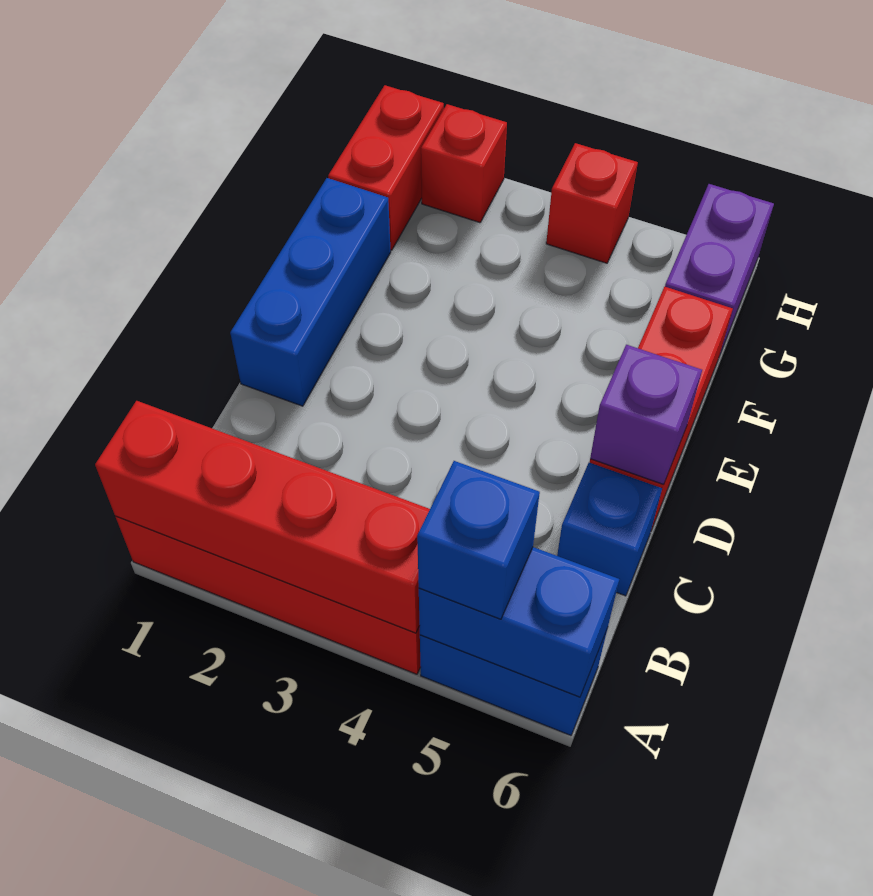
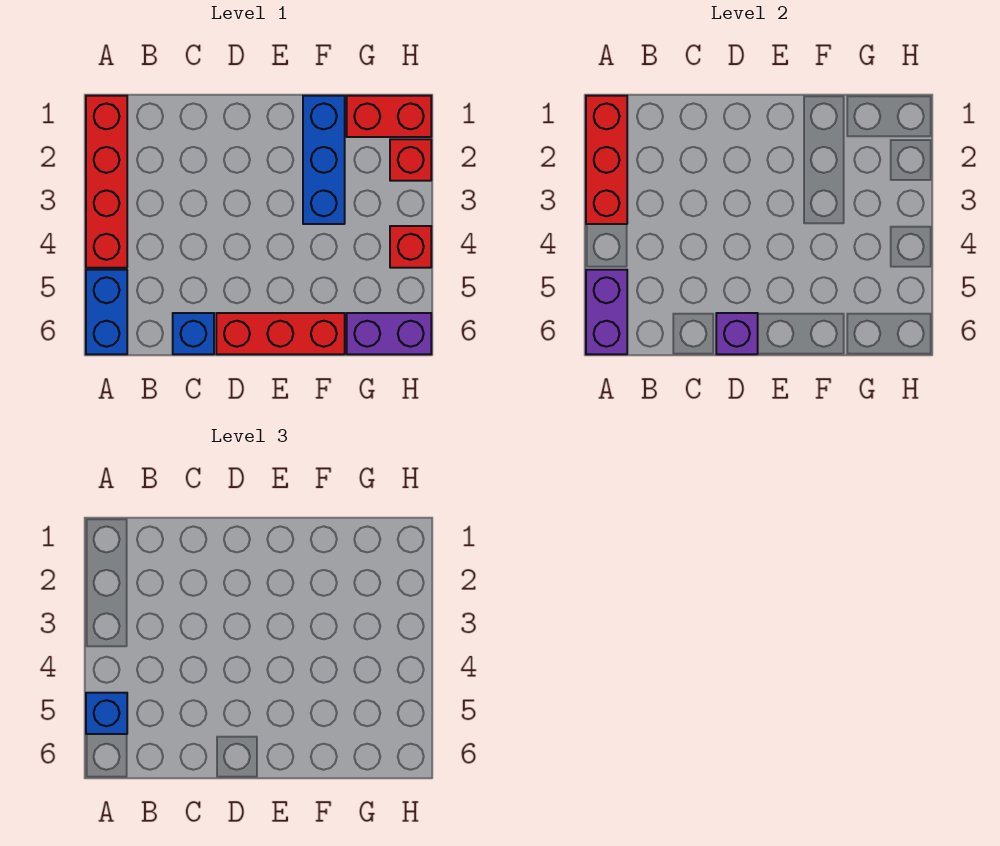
red brick A1:A4 level 2 -> red brick A1:A3 level 2
blue brick A5:A6 level 2 -> purple brick A5:A6 level 2
blue brick D1:F1 level 1 -> blue brick F1:F3 level 1

